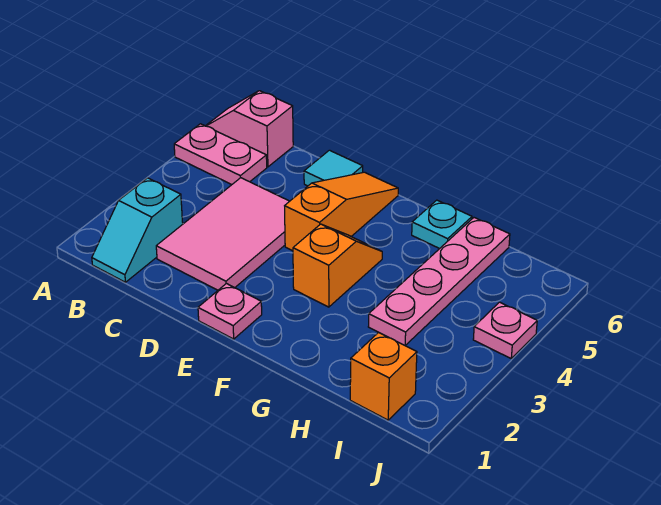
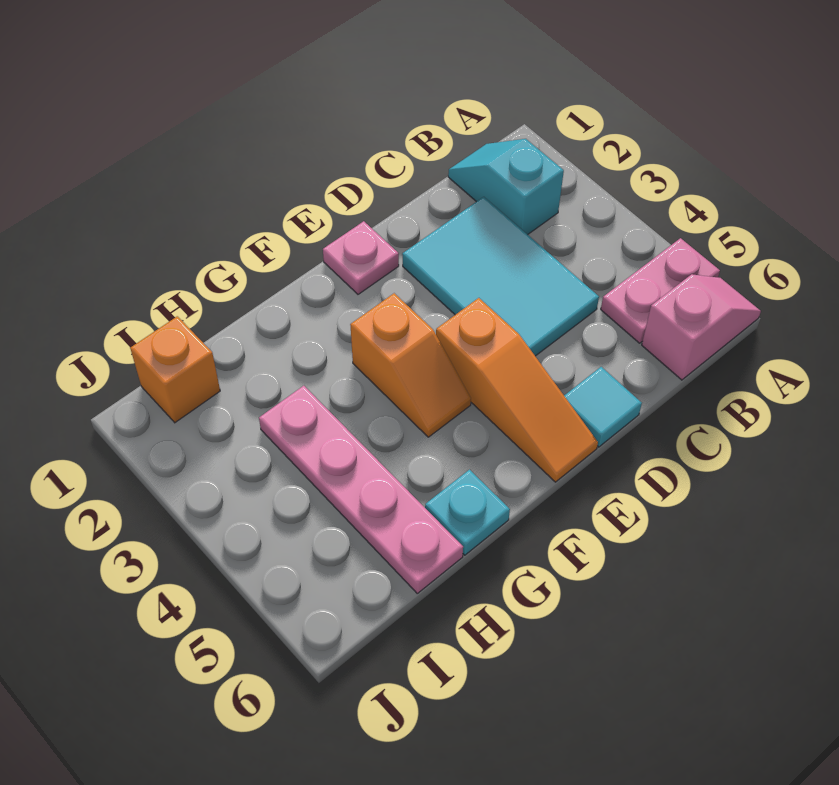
pink tile C2:D4 level 1 -> cyan tile C2:D4 level 1
pink plate J4 level 1 -> none

